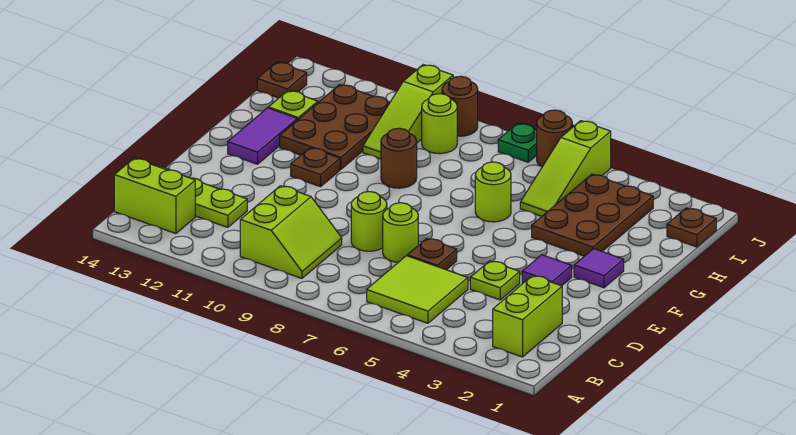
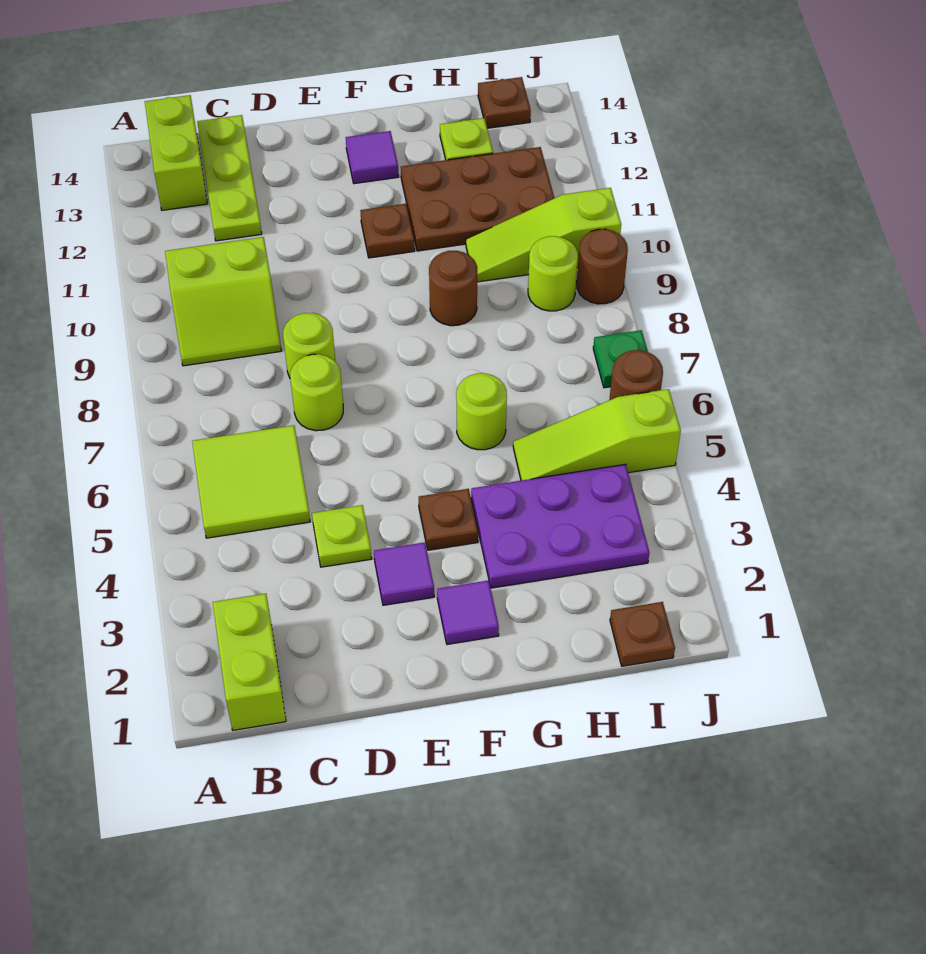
lime brick B2:C2 level 1 -> lime brick B1:B2 level 1
brown plate D6 level 1 -> brown plate F4 level 1
purple tile F13:G13 level 1 -> purple tile F13 level 1
brown plate G3:I4 level 1 -> purple plate G3:I4 level 1

